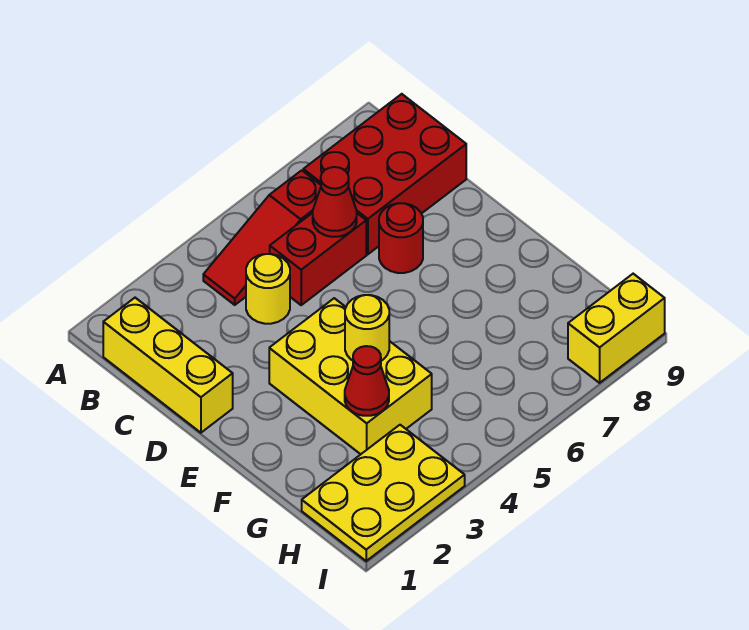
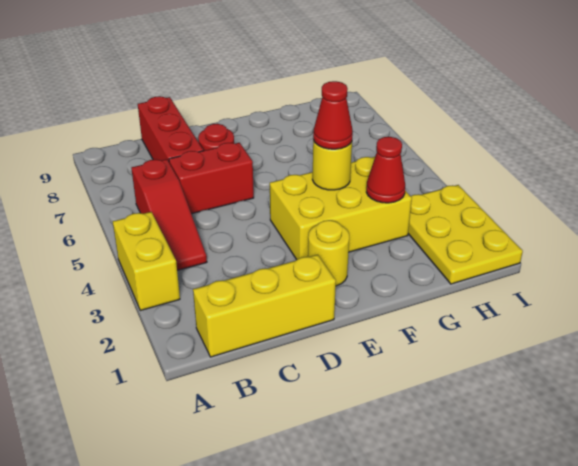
red brick B7:C9 level 1 -> red brick C7:C9 level 1
yellow round brick C4 level 1 -> yellow round brick E2 level 1
red brick C5:C6 level 1 -> red brick C6:D6 level 1
red cone C6 level 2 -> red cone F4 level 3
yellow brick I8:I9 level 1 -> yellow brick A3:A4 level 1

